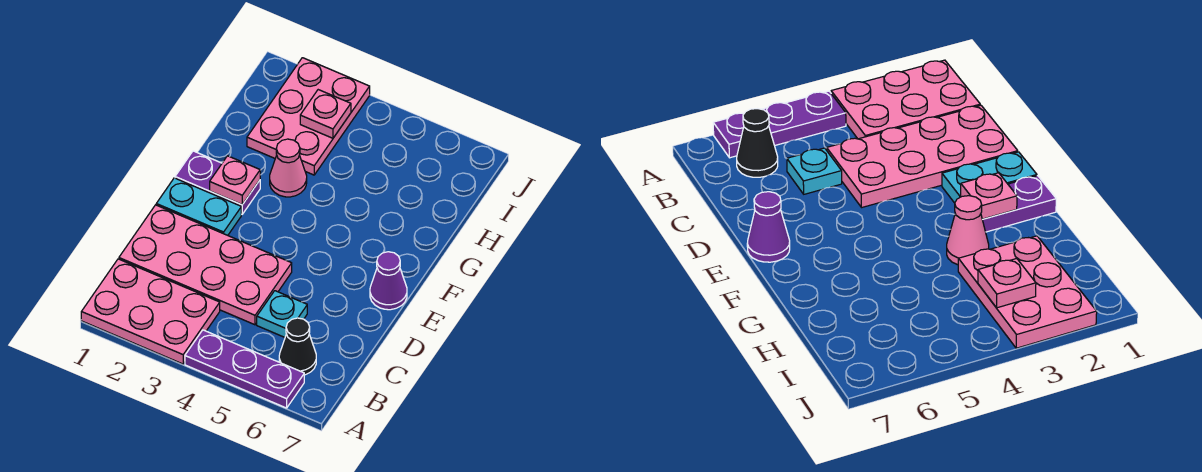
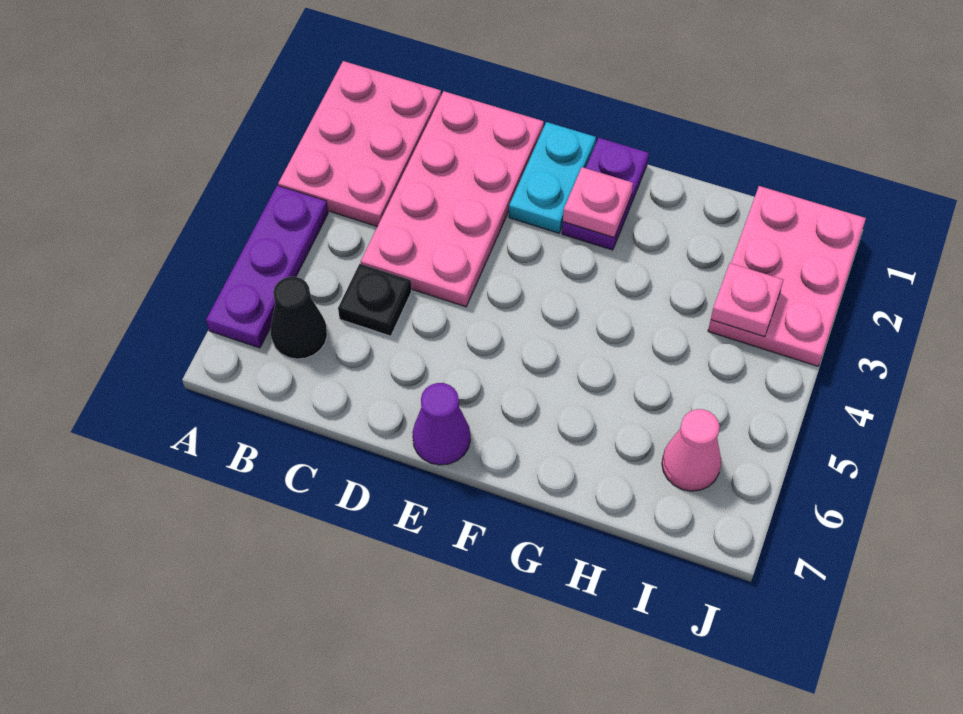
cyan plate C5 level 1 -> black plate C5 level 1
pink cone G3 level 1 -> pink cone I6 level 1
pink plate H2:J3 level 1 -> pink plate I1:J3 level 1

